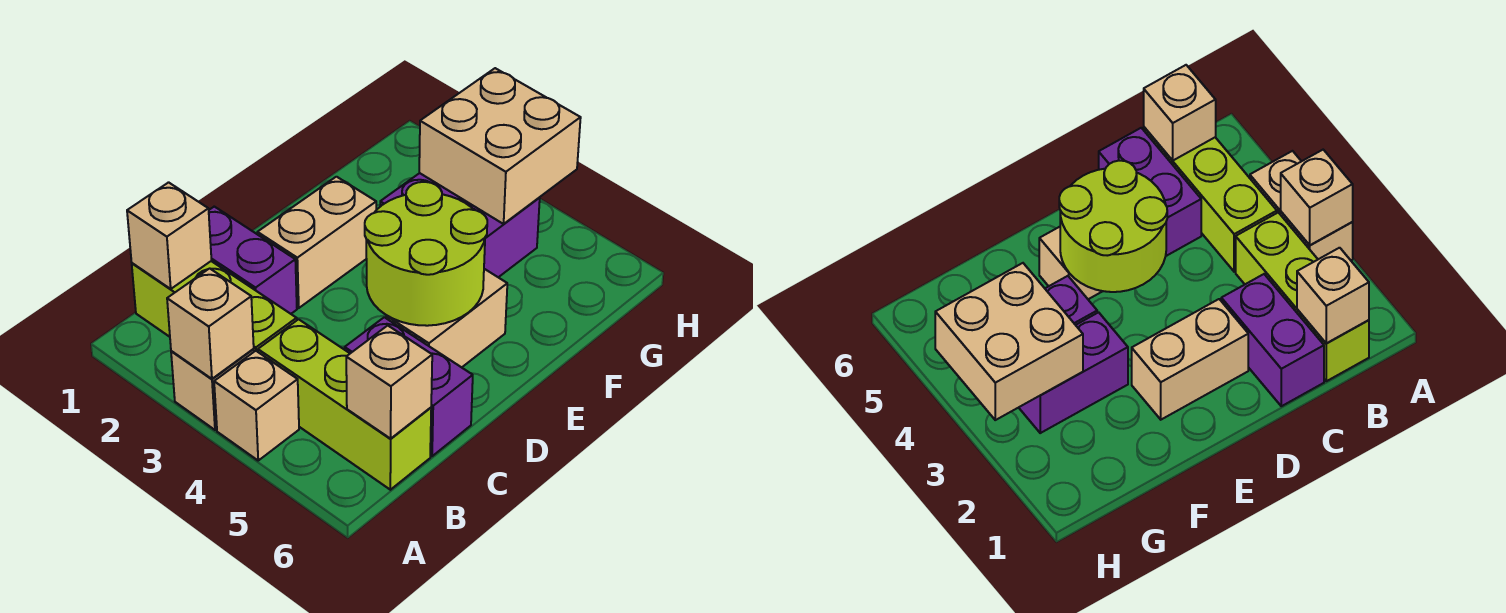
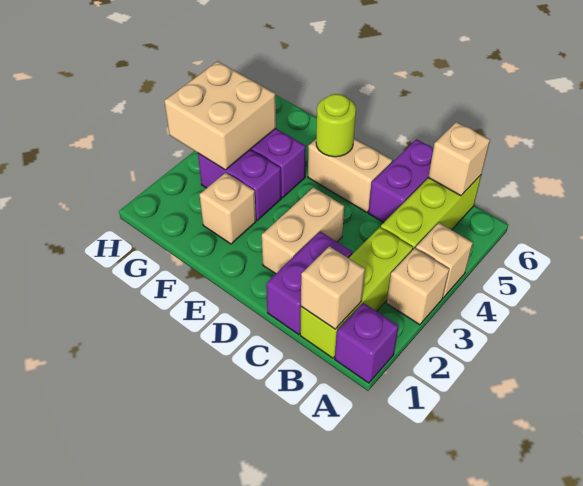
none -> purple brick A1 level 1
tan brick A3 level 2 -> tan brick F2 level 1
tan brick D2:E2 level 1 -> tan brick D2:D3 level 1
lime round brick D4:E5 level 2 -> lime round brick E5 level 2

